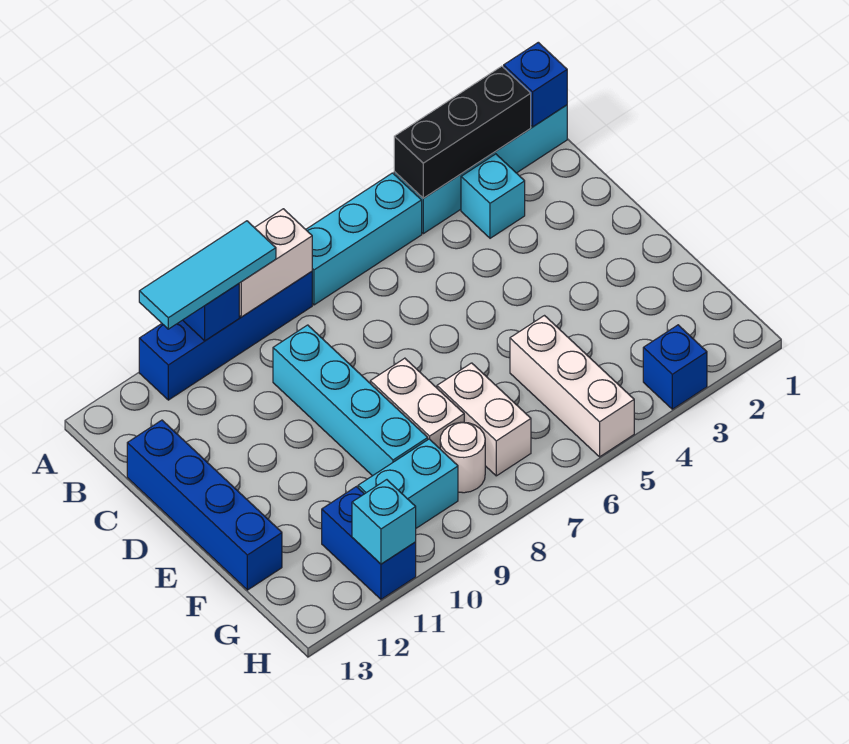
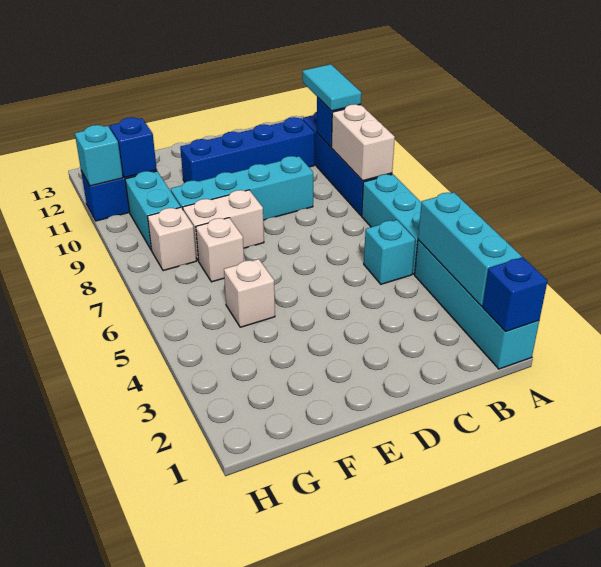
black brick A2:A4 level 2 -> cyan brick A2:A4 level 2
cyan tile A9:A11 level 3 -> cyan tile A10:A11 level 3
cyan brick B3 level 1 -> cyan brick B5 level 1
blue brick C13:F13 level 1 -> blue brick B11:E11 level 1
white brick F5:H5 level 1 -> white brick F5 level 1
white brick F7:G7 level 1 -> white brick F7 level 1
white round brick G8 level 1 -> white brick G8 level 1
blue brick H3 level 1 -> blue brick G11 level 2

